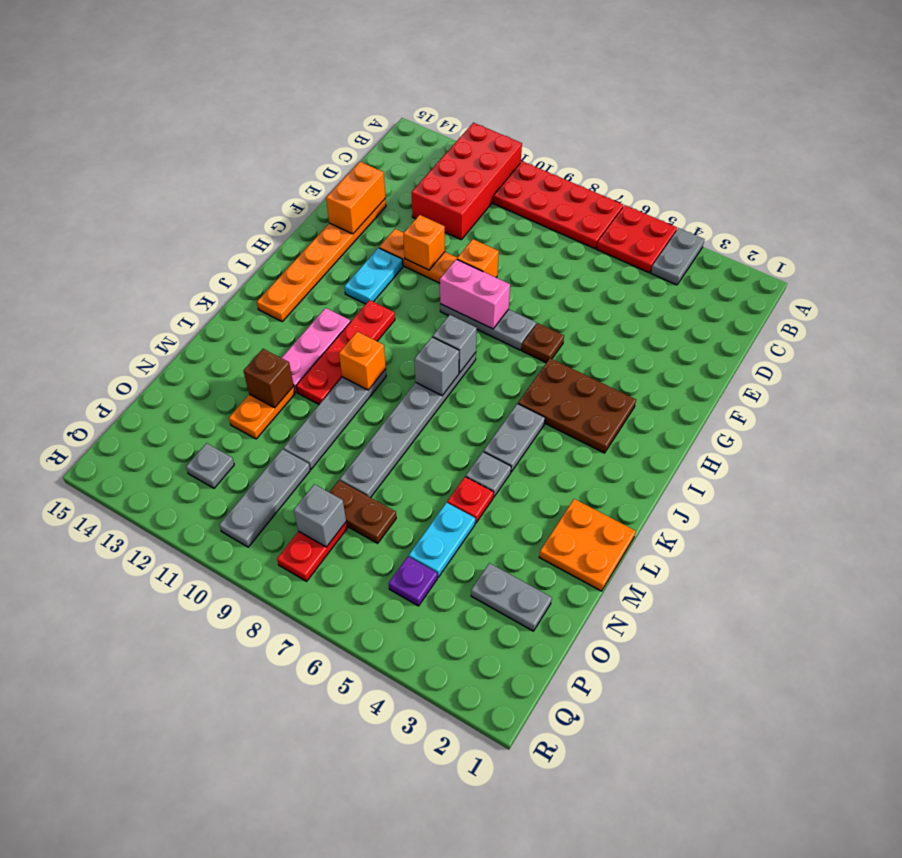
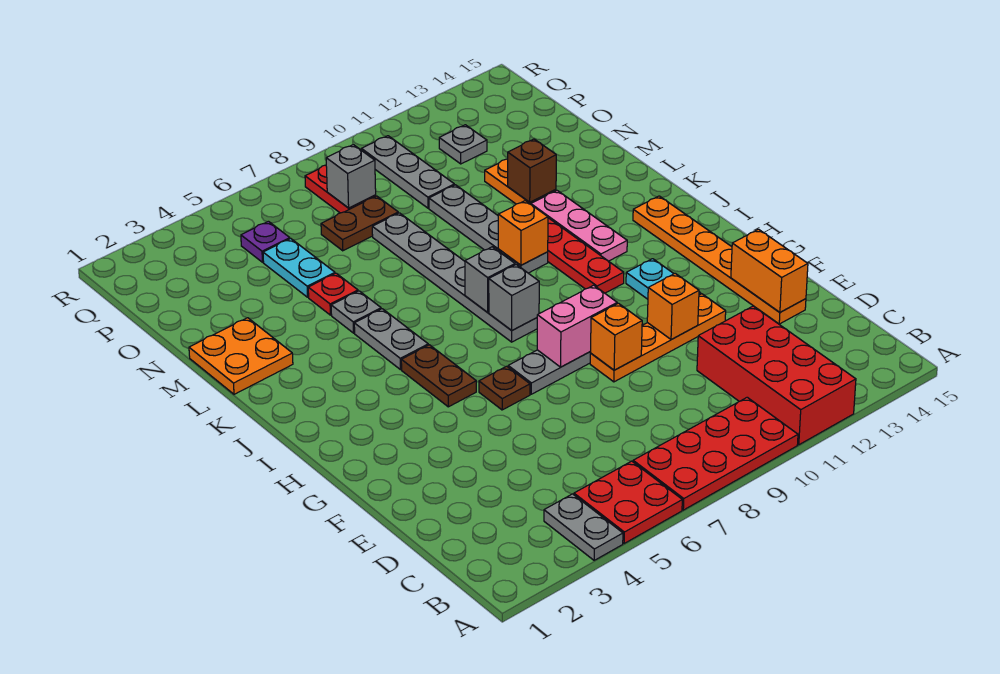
brown plate H3:I5 level 1 -> brown plate H5:I5 level 1
grey plate O2:O3 level 1 -> none

